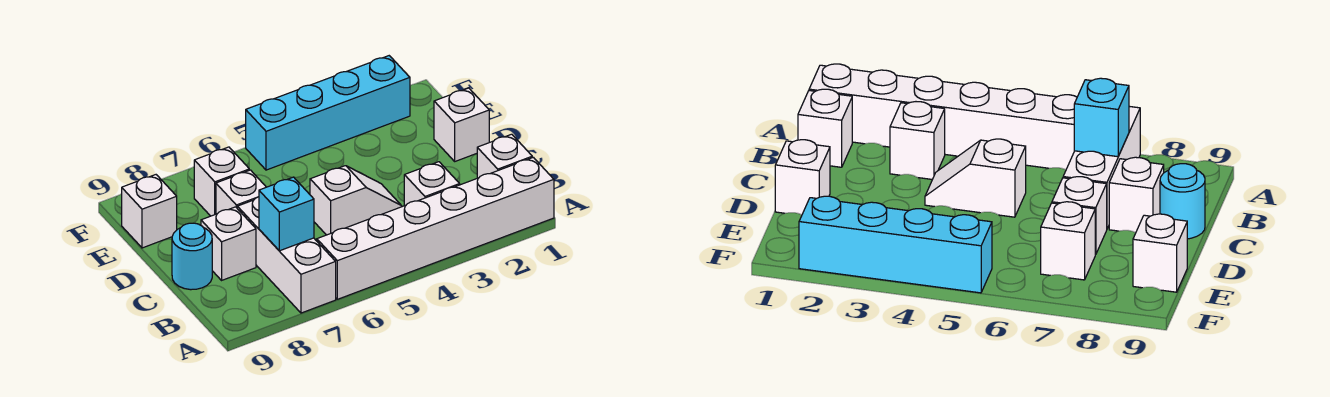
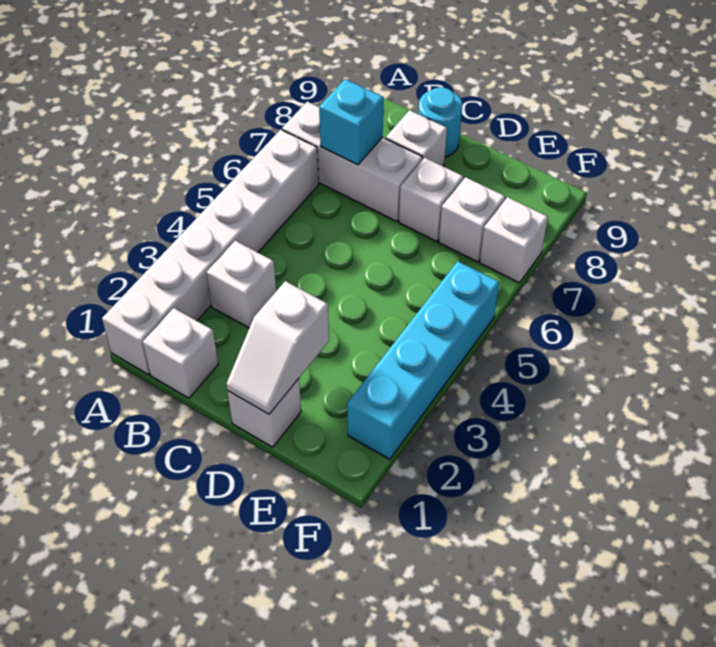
white slope C4:C5 level 1 top 5 -> white slope D1:D2 level 2 top 2
white brick E9 level 1 -> white brick F7 level 1

